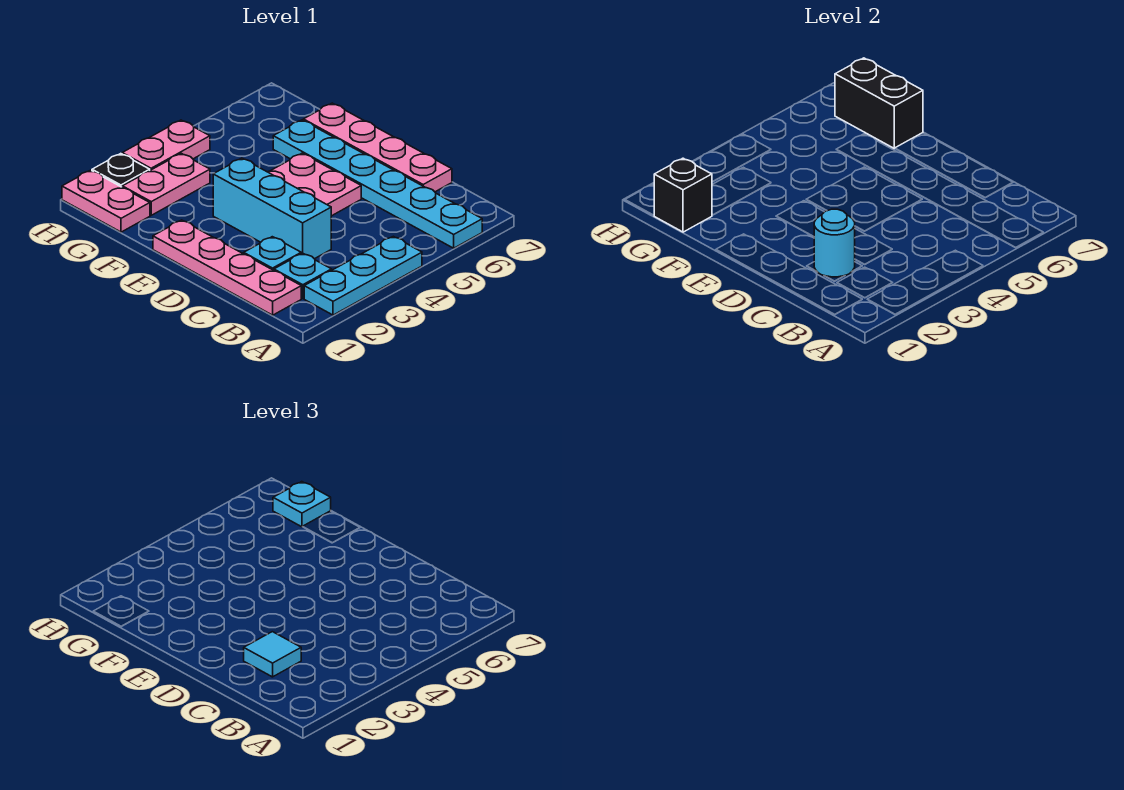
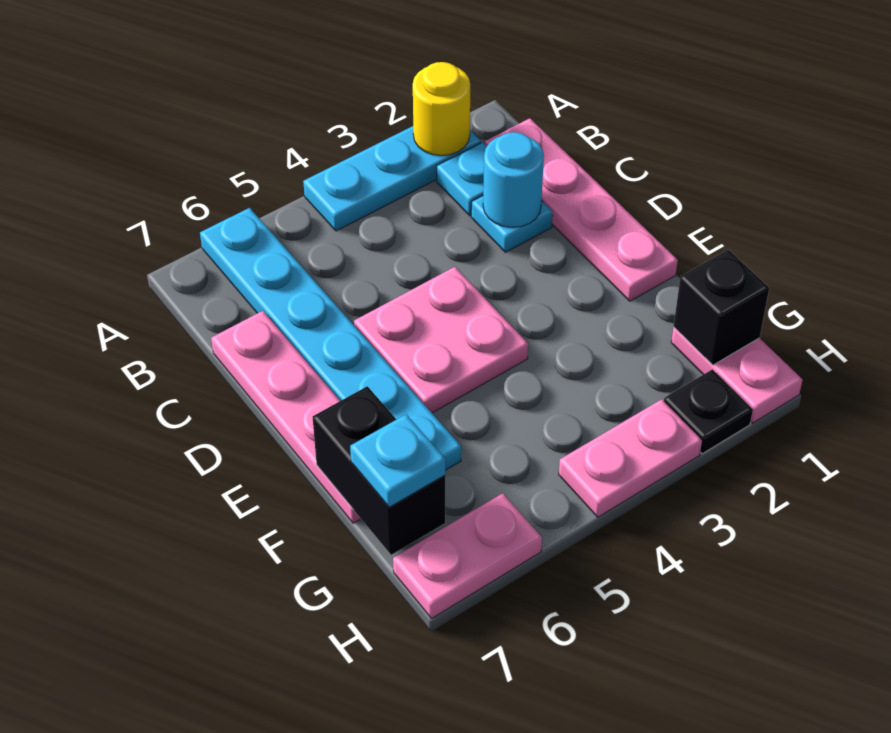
none -> yellow round brick A2 level 2
cyan tile C2 level 3 -> none
cyan brick C3:E3 level 1 -> none
pink plate G2:G3 level 1 -> pink plate H6:H7 level 1

